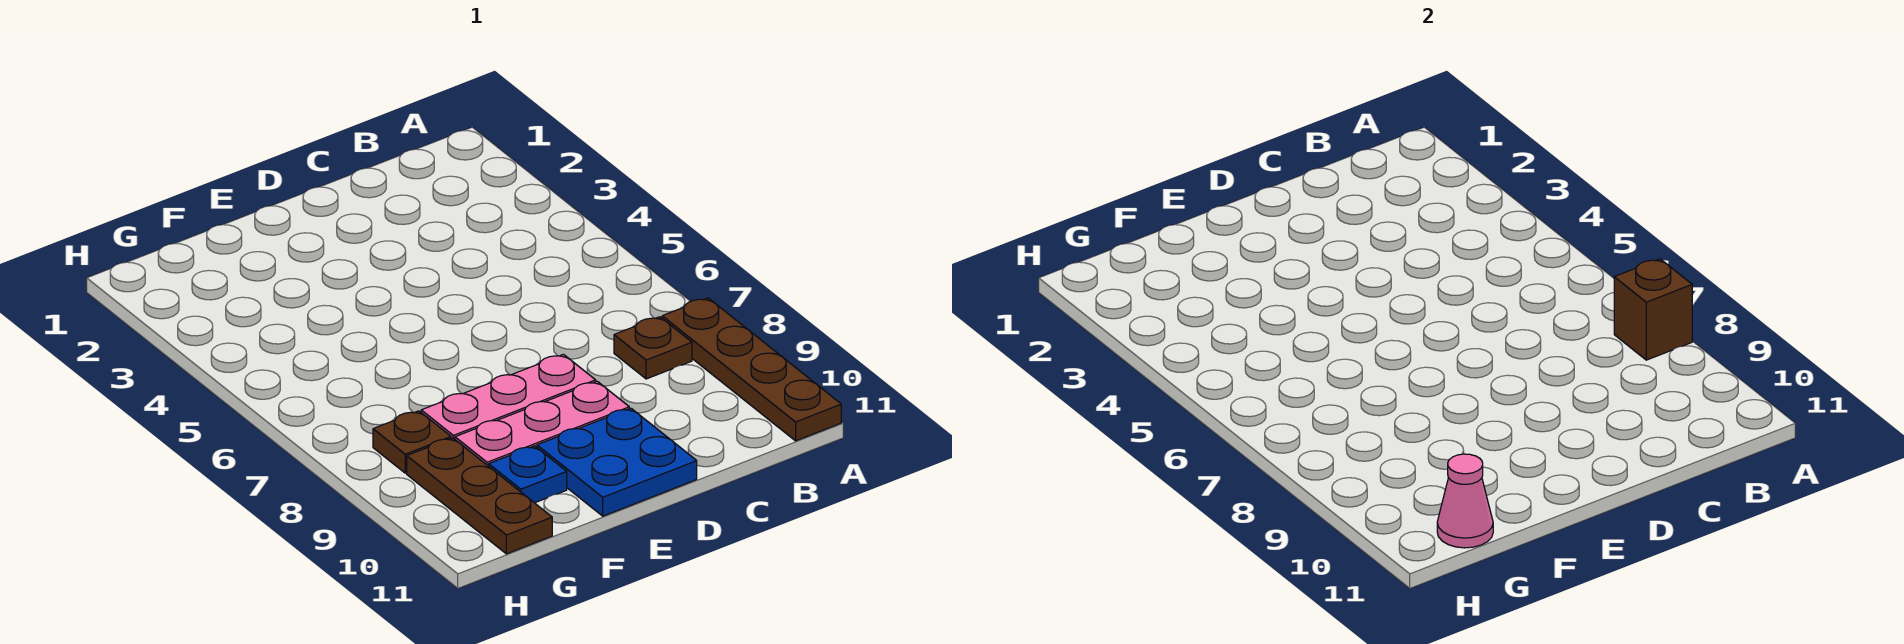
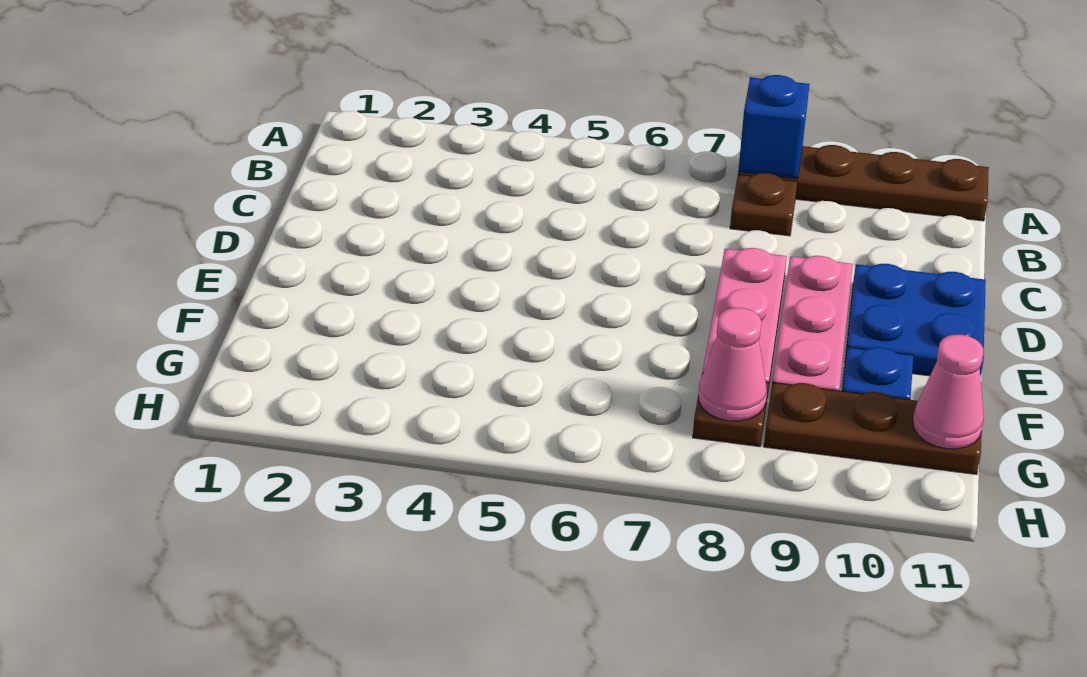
brown brick A8 level 2 -> blue brick A8 level 2
none -> pink cone G8 level 2

